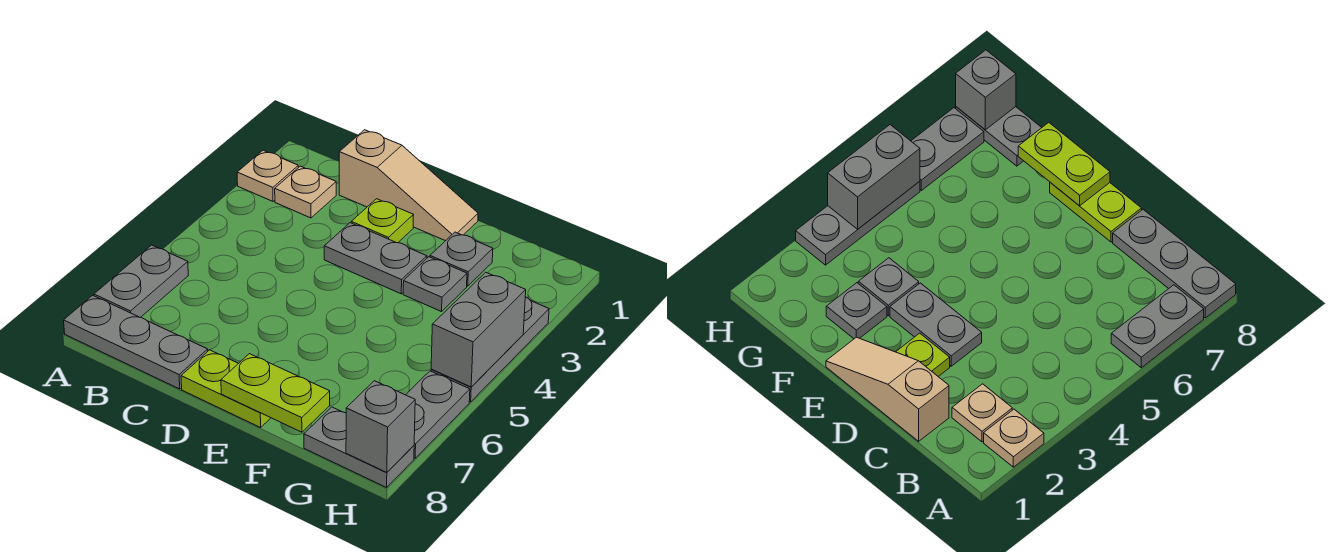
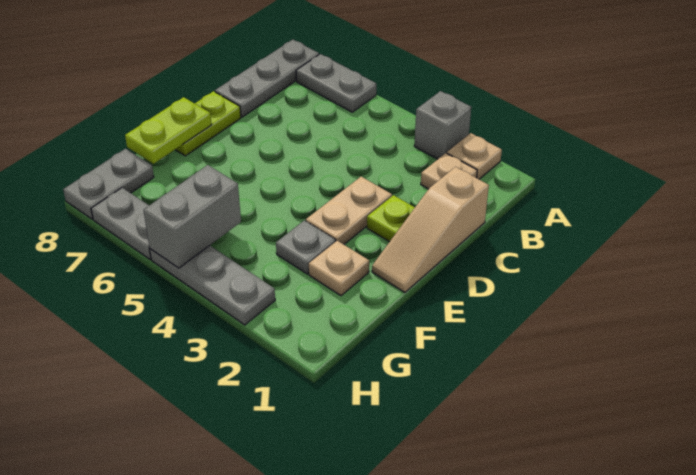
grey plate D3:E3 level 1 -> tan plate D3:E3 level 1
grey plate F2 level 1 -> tan plate F2 level 1
grey brick H4:H5 level 2 -> grey brick G5:H5 level 2
grey brick H8 level 2 -> grey brick A3 level 1

